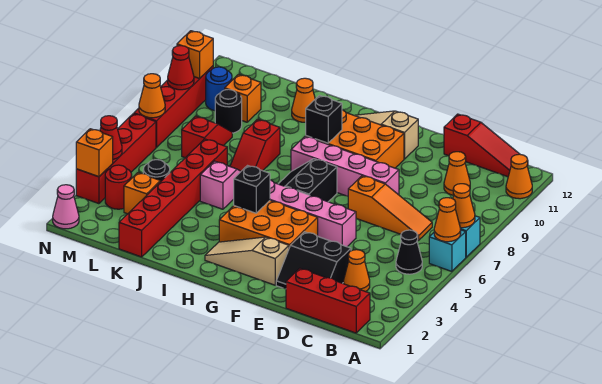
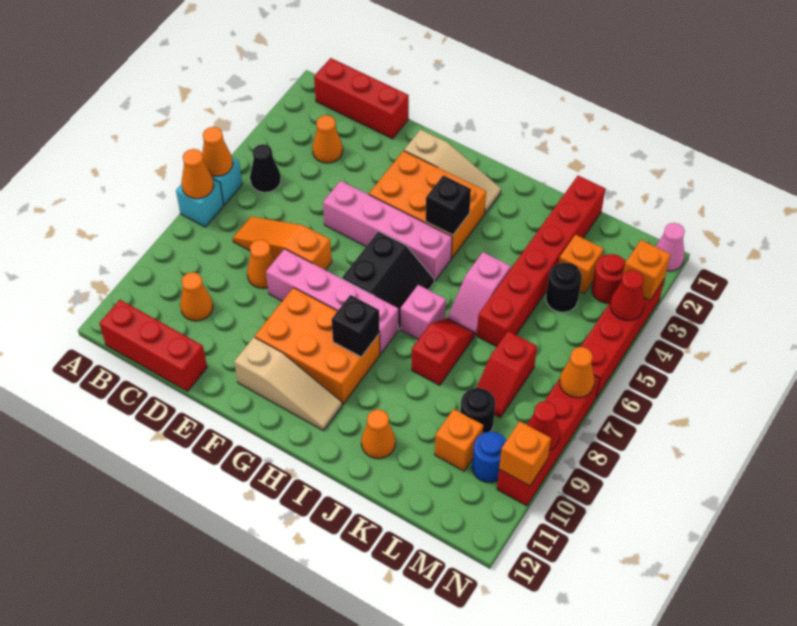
orange cone A11 level 1 -> orange cone D8 level 1
red slope B12:D12 level 1 top D -> red brick B12:D12 level 1
black slope D2:E3 level 1 top 3 -> none
none -> pink brick I7 level 1

